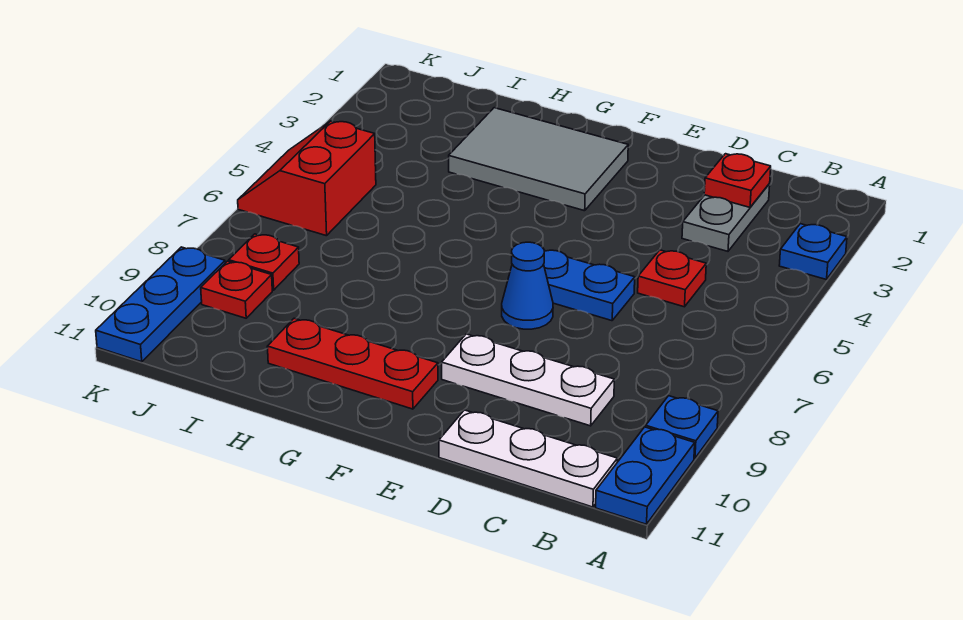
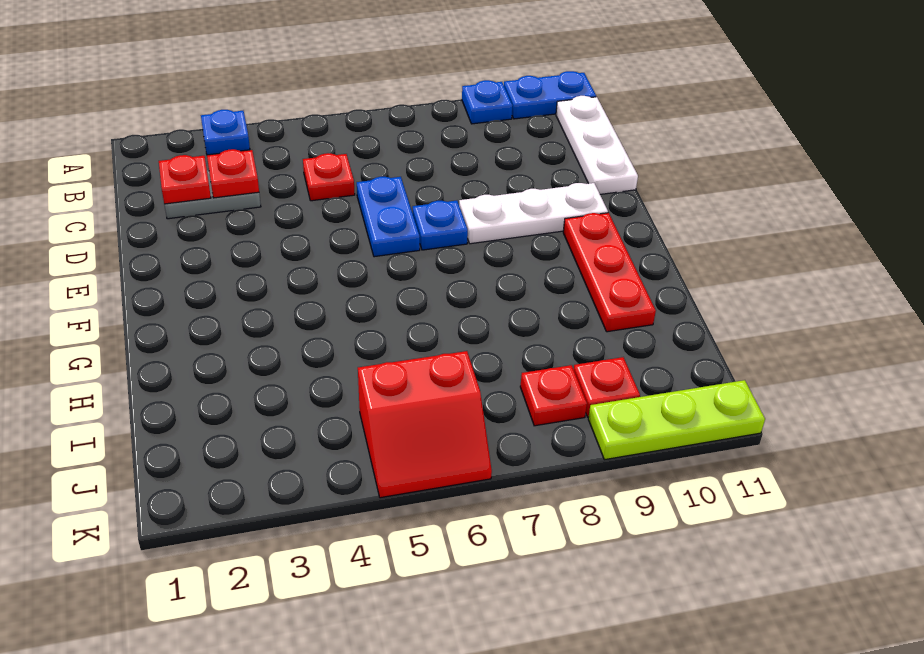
none -> red plate C3 level 2
white plate C9:E9 level 1 -> white plate E8:E10 level 1
blue cone E7 level 1 -> blue plate E7 level 1
grey tile F2:H3 level 1 -> none
blue plate K9:K11 level 1 -> lime plate K9:K11 level 1

